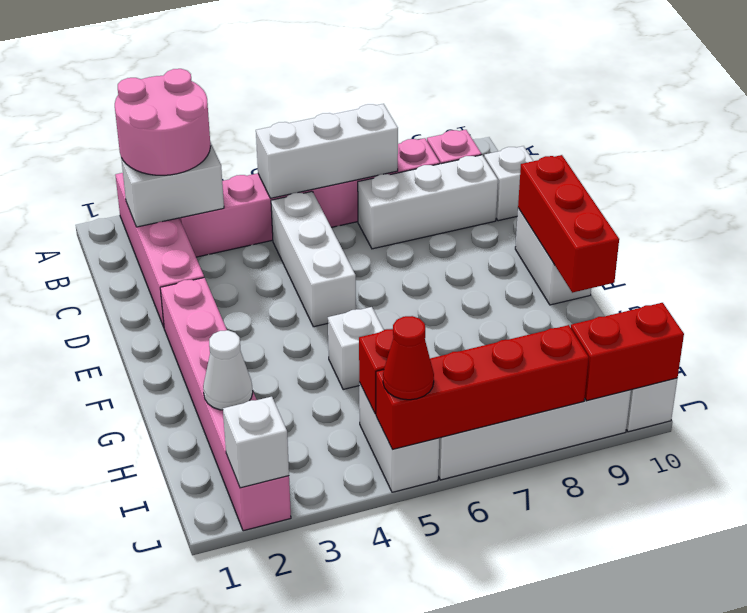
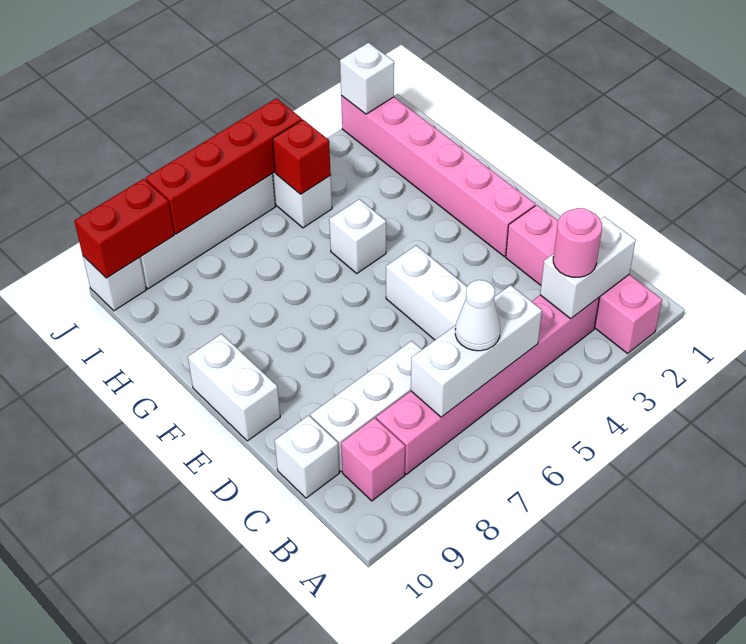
pink round brick A2:B3 level 3 -> pink round brick B3 level 3
red brick E10:G10 level 2 -> none
white cone H2 level 2 -> white cone B6 level 3
red cone J5 level 3 -> none

